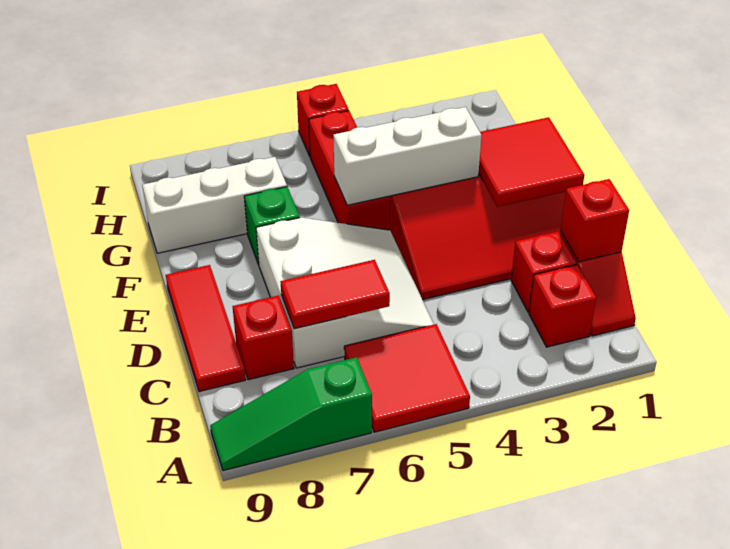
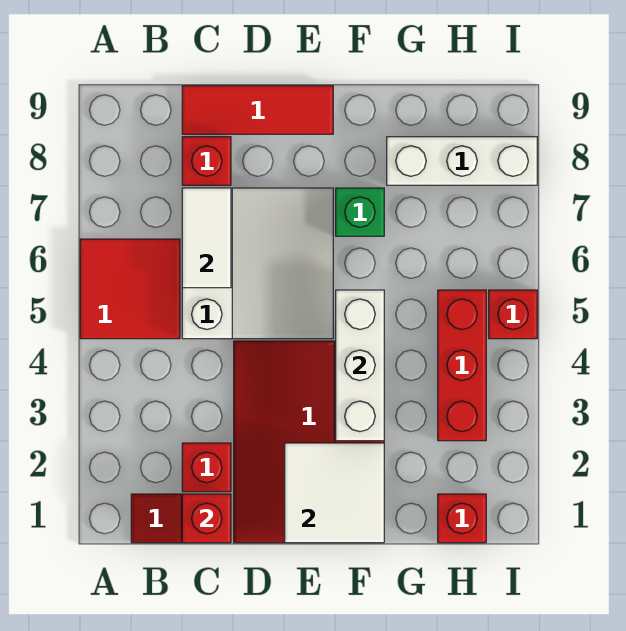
green slope A7:A9 level 1 top 7 -> none
red brick B2 level 1 -> red brick H1 level 1
white slope C5:E7 level 1 top 7 -> white slope C5:E7 level 1 top C
red tile C6:C7 level 2 -> white tile C6:C7 level 2
red tile E1:F2 level 2 -> white tile E1:F2 level 2
red brick F5:H5 level 1 -> red brick H3:H5 level 1
white brick G7:G9 level 1 -> white brick G8:I8 level 1

